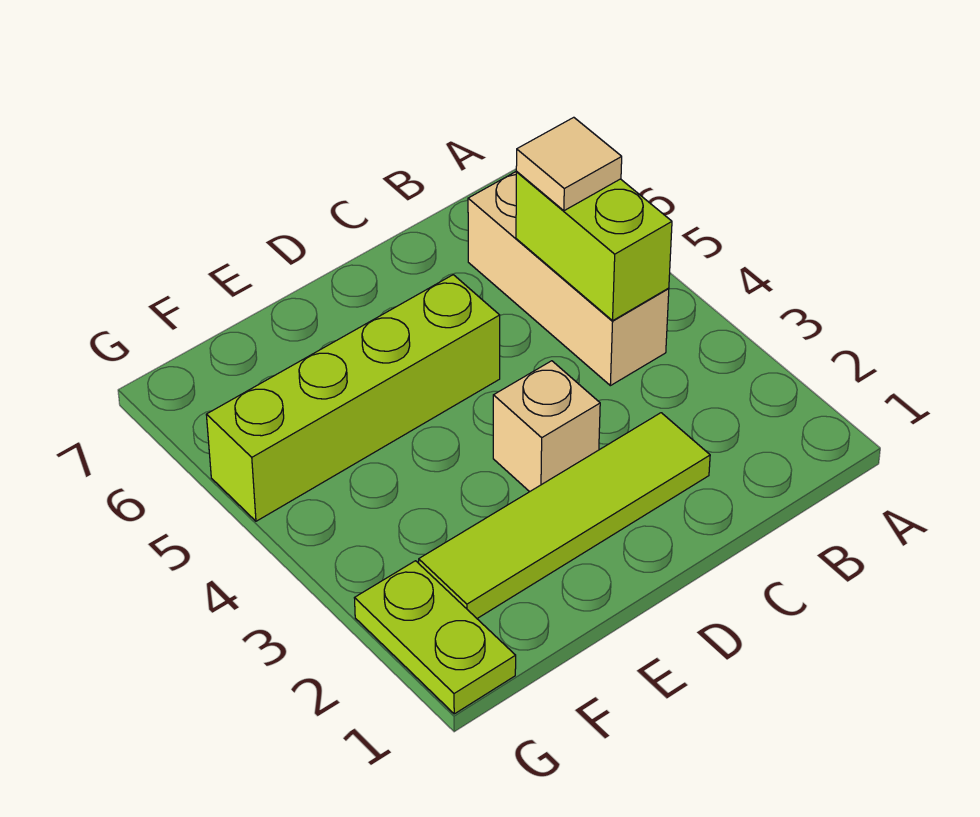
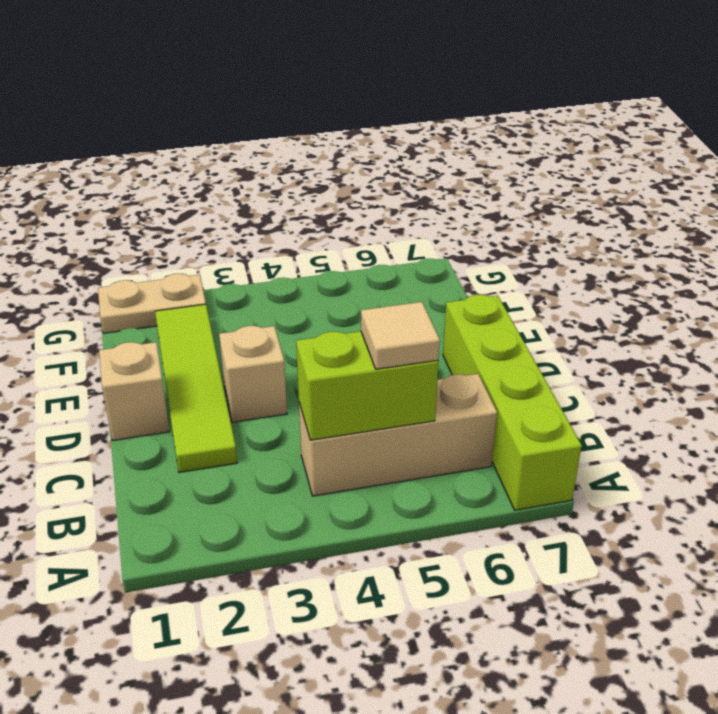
none -> tan brick D1 level 1
lime brick D5:G5 level 1 -> lime brick A7:D7 level 1
lime plate G1:G2 level 1 -> tan plate G1:G2 level 1

